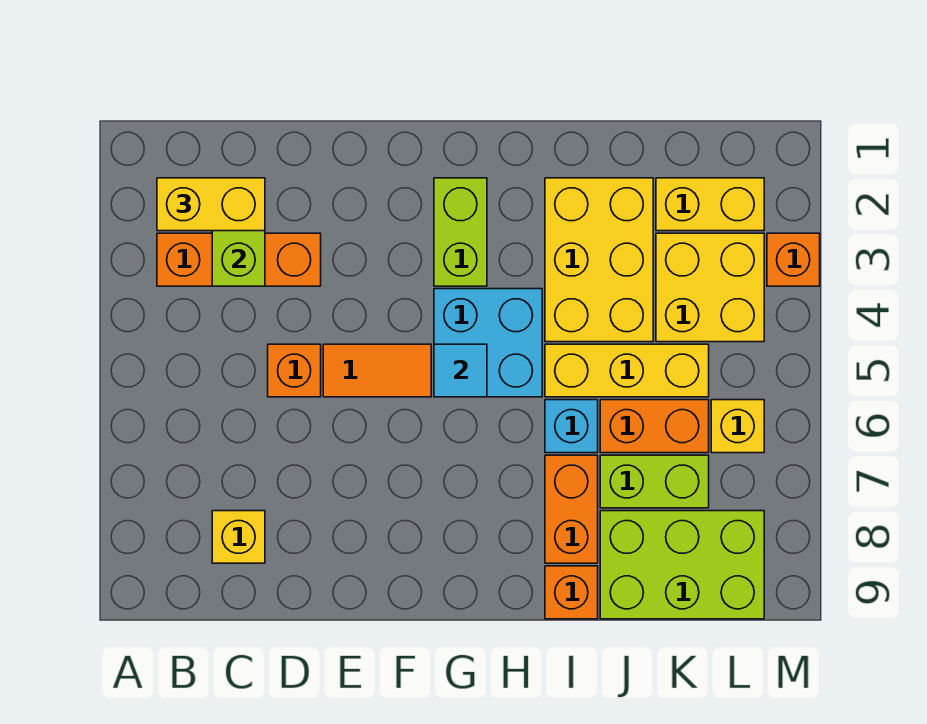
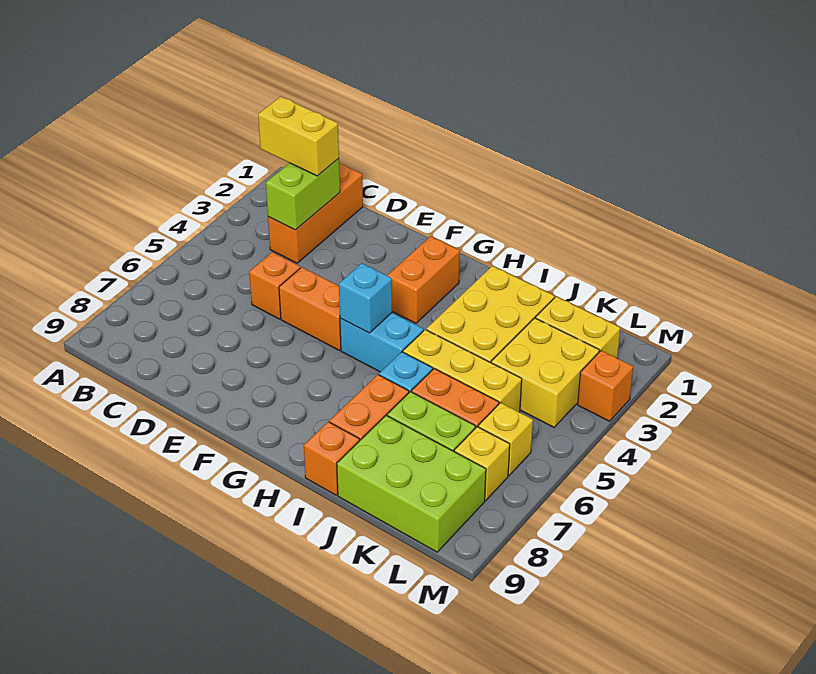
orange brick B3:D3 level 1 -> orange brick C1:C3 level 1
yellow brick C8 level 1 -> yellow brick L7 level 1
orange tile E5:F5 level 1 -> orange brick E5:F5 level 1
lime brick G2:G3 level 1 -> orange brick G2:G3 level 1
cyan brick G4:H5 level 1 -> cyan brick G5:H5 level 1
cyan tile G5 level 2 -> cyan brick G5 level 2

